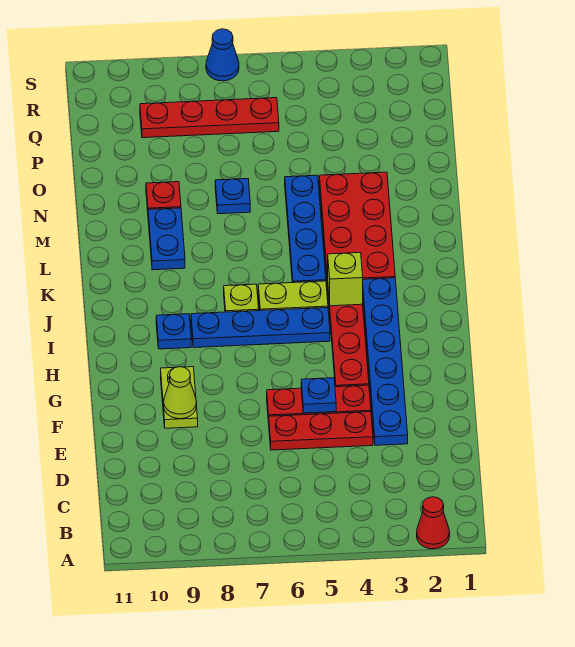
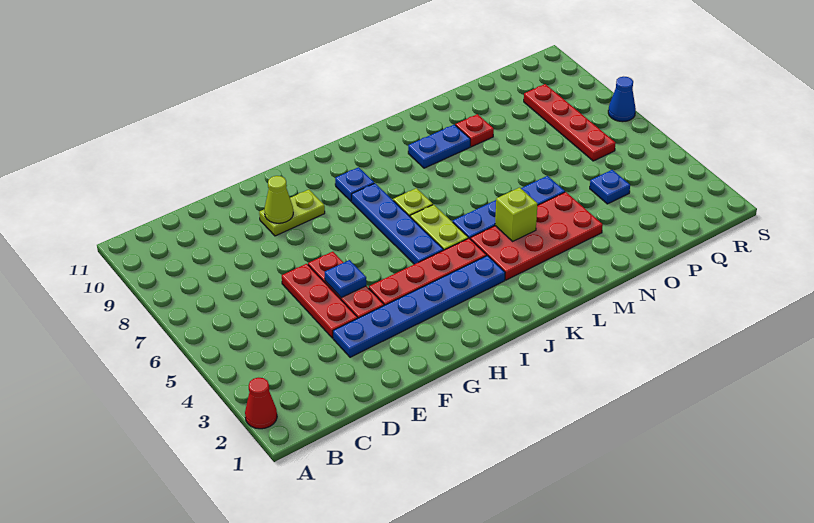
lime brick J4 level 2 -> lime brick L4 level 2
blue plate N7 level 1 -> blue plate P4 level 1

